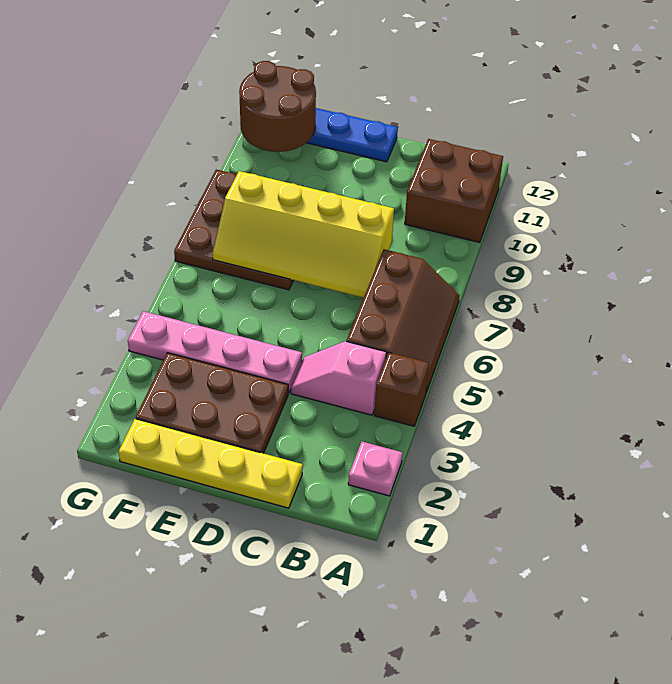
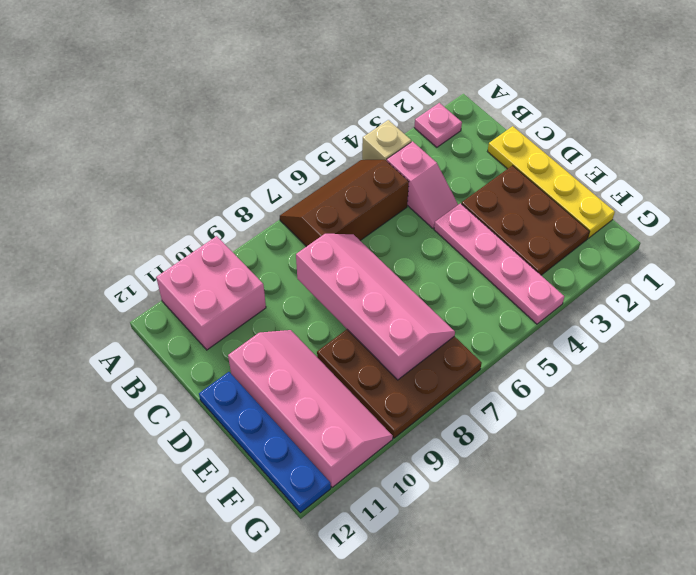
brown brick A4 level 1 -> tan brick A4 level 1
brown brick A10:B11 level 1 -> pink brick A10:B11 level 1
yellow slope C7:F8 level 2 top 8 -> pink slope C7:F8 level 2 top 8
none -> pink slope D10:G11 level 1 top 11
brown round brick F11:G12 level 2 -> none

